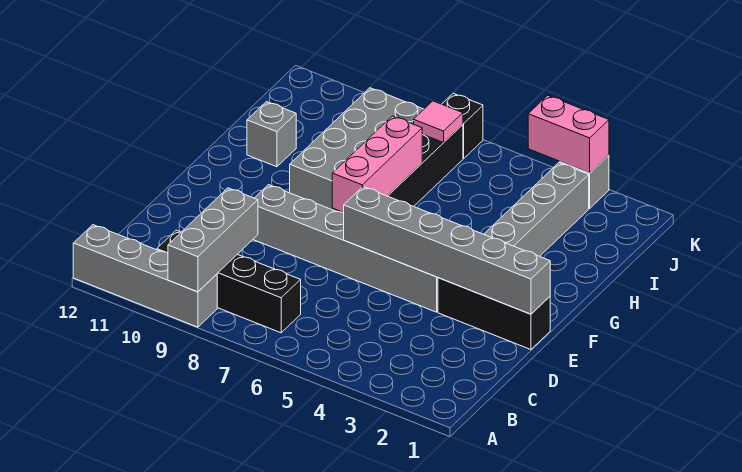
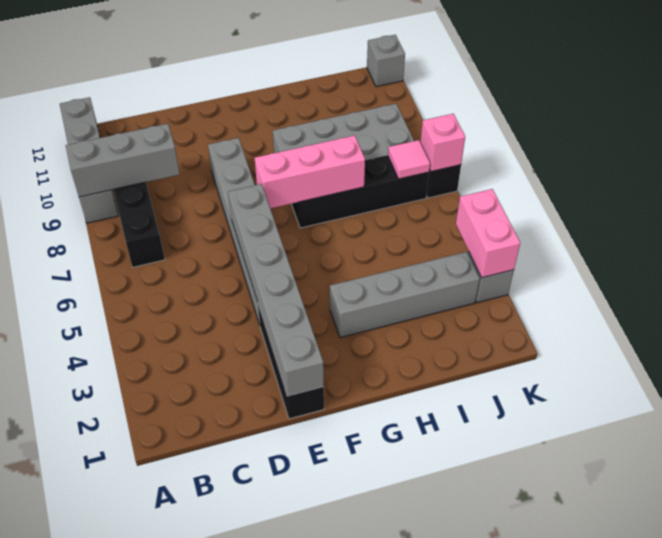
grey brick H11 level 1 -> grey brick K12 level 1
none -> pink brick K7 level 2

